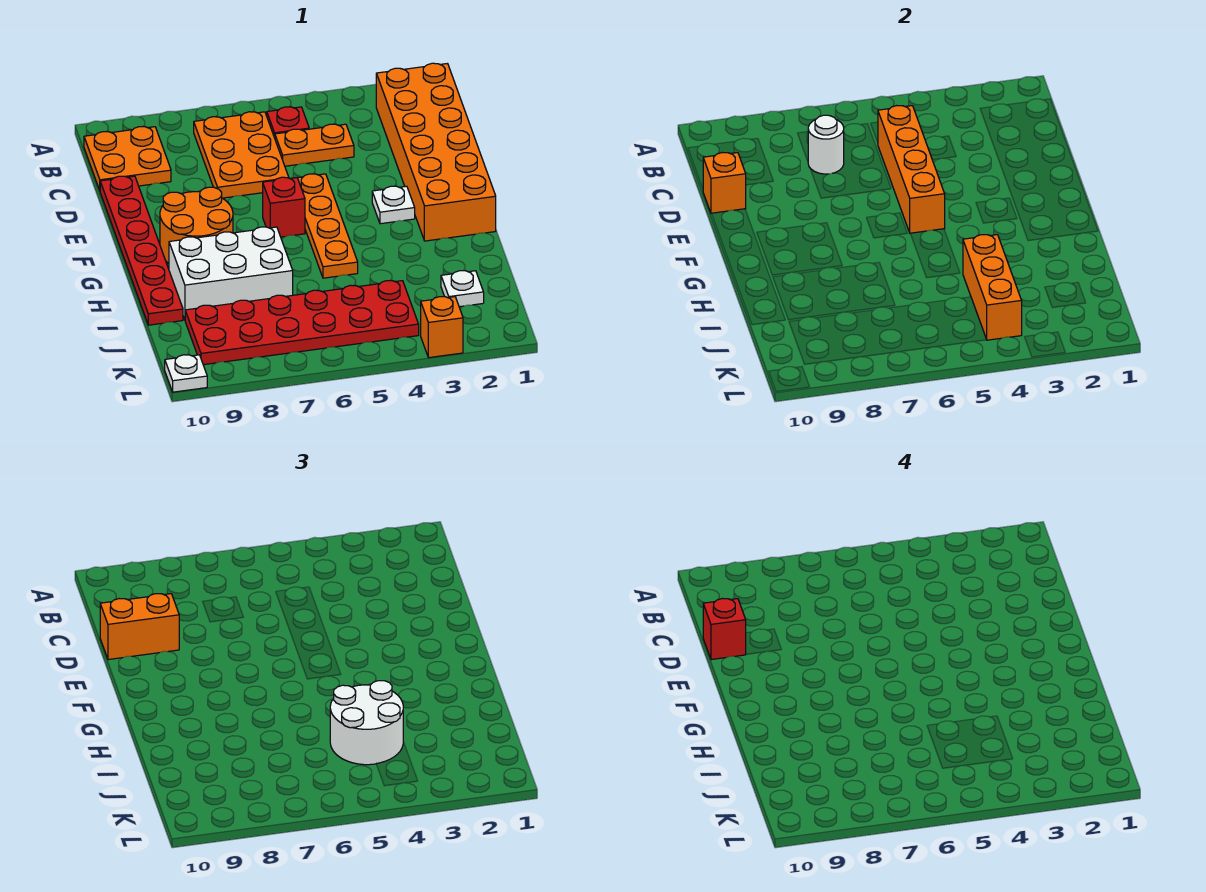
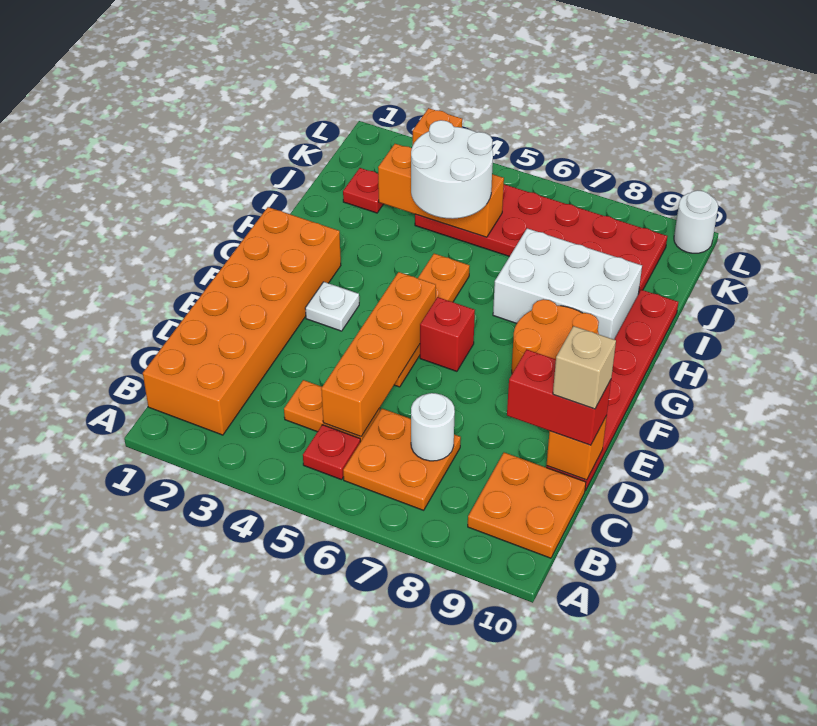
orange plate B6:D7 level 1 -> orange plate B6:C7 level 1
orange brick D9:D10 level 3 -> red brick D9:D10 level 3
red brick D10 level 4 -> tan brick D10 level 4
orange brick I4:K4 level 2 -> orange brick J3:J5 level 2
white plate J2 level 1 -> red plate J2 level 1
white plate L10 level 1 -> white round brick L10 level 1

